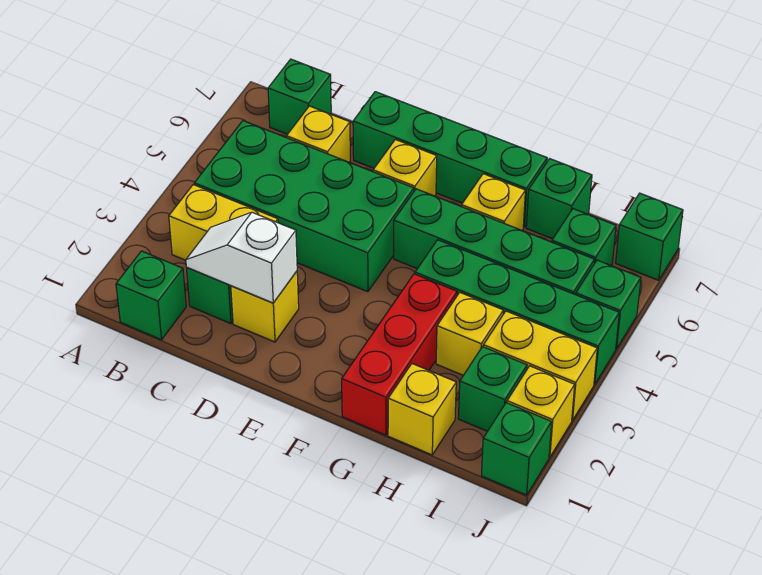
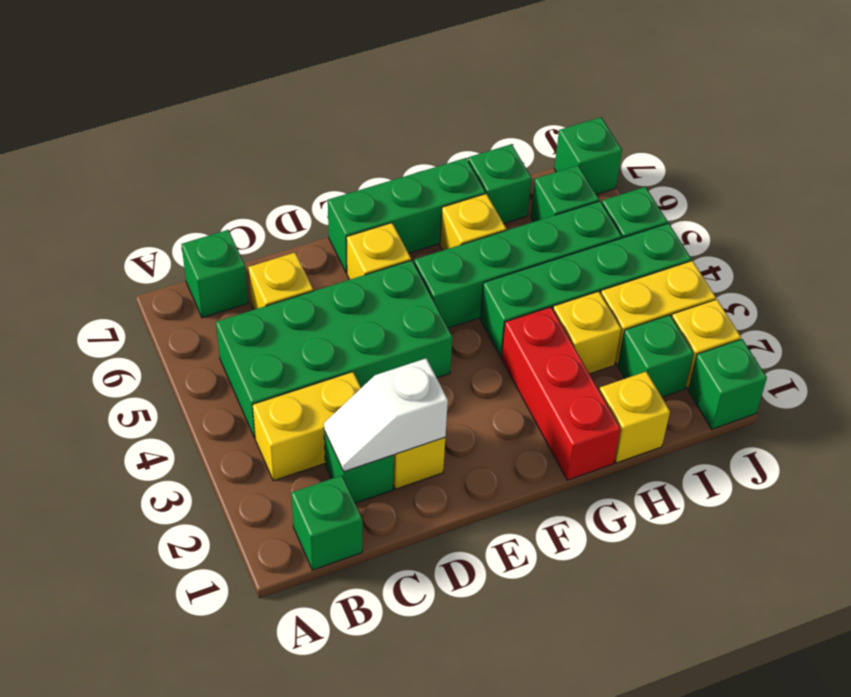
green brick D7:G7 level 1 -> green brick E7:G7 level 1

